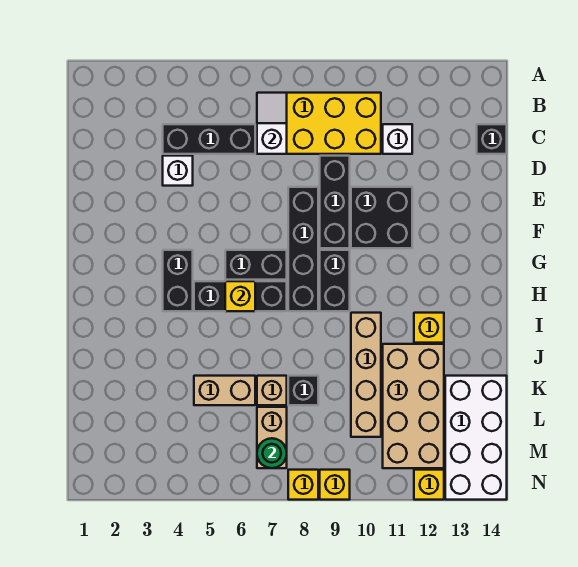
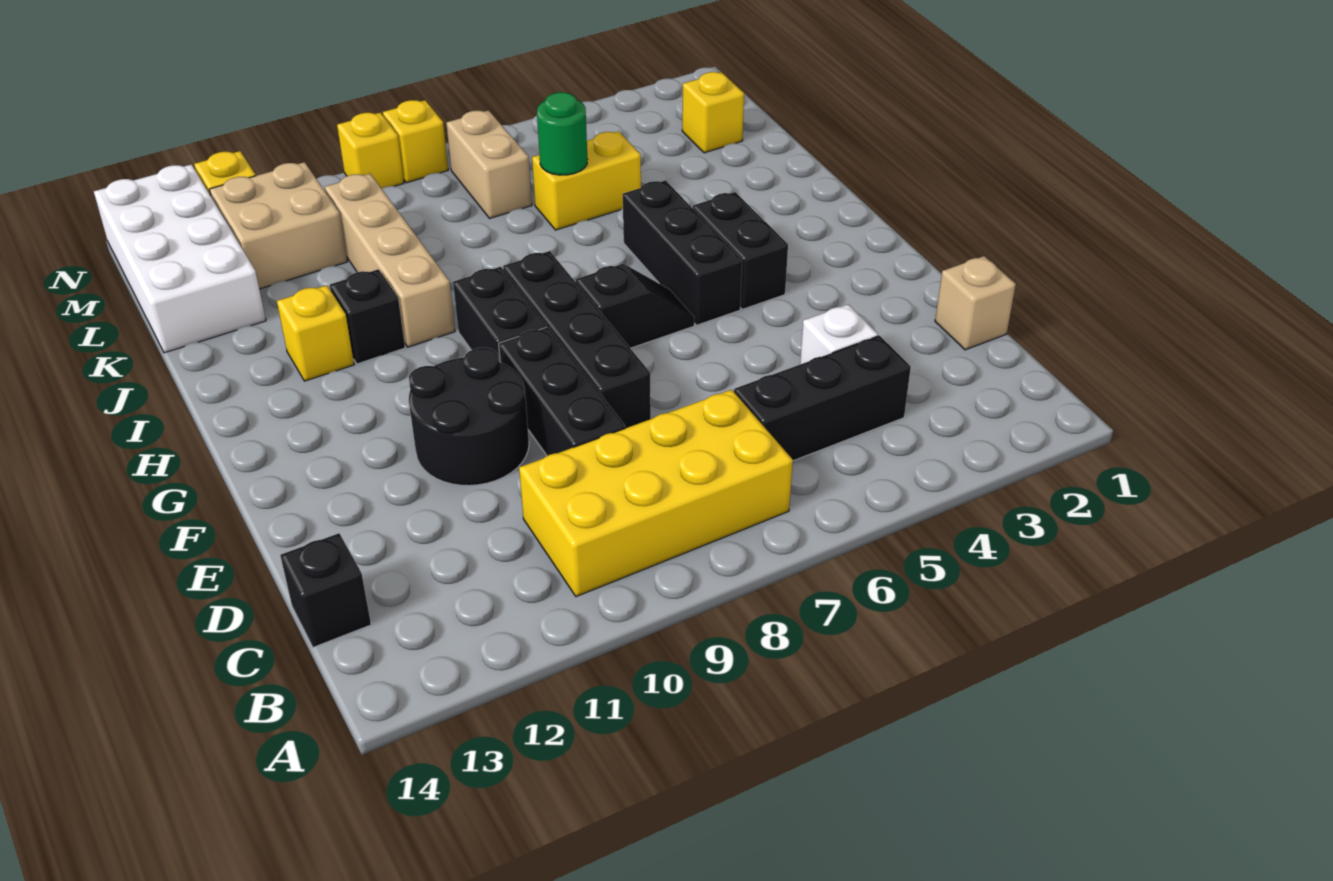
white slope B7:C7 level 2 top C -> none
white brick C11 level 1 -> none
black brick E10:F11 level 1 -> black round brick E10:F11 level 1
black brick G6:G7 level 1 -> black slope G6:G7 level 1 top 7
black brick H5:H7 level 1 -> black brick G5:I5 level 1
yellow brick H6 level 2 -> yellow brick L2 level 1
tan brick J11:M12 level 1 -> tan brick L11:M12 level 1
tan brick K5:K6 level 1 -> yellow brick K5:K6 level 1
tan brick K7 level 1 -> tan brick D1 level 1
black brick K8 level 1 -> black brick I11 level 1
green round brick M7 level 2 -> green round brick K6 level 2

